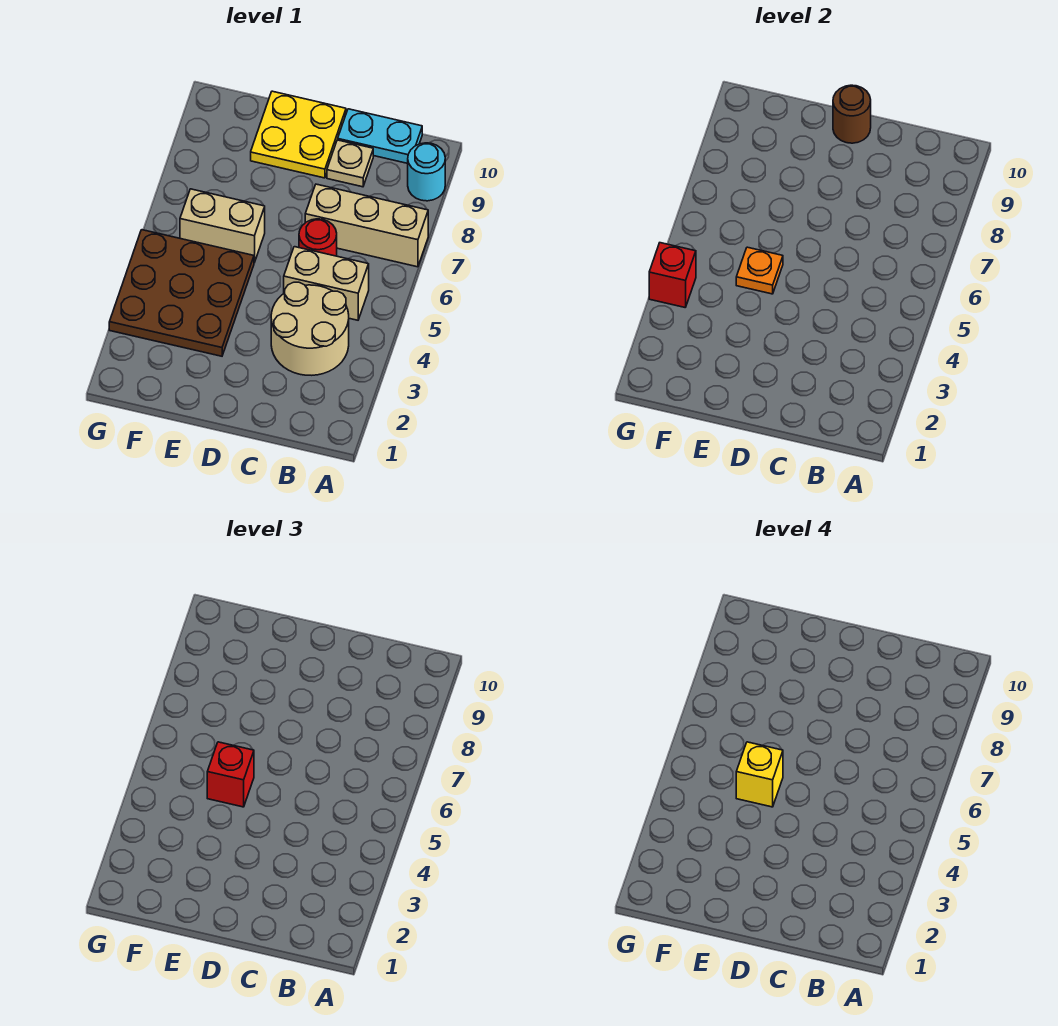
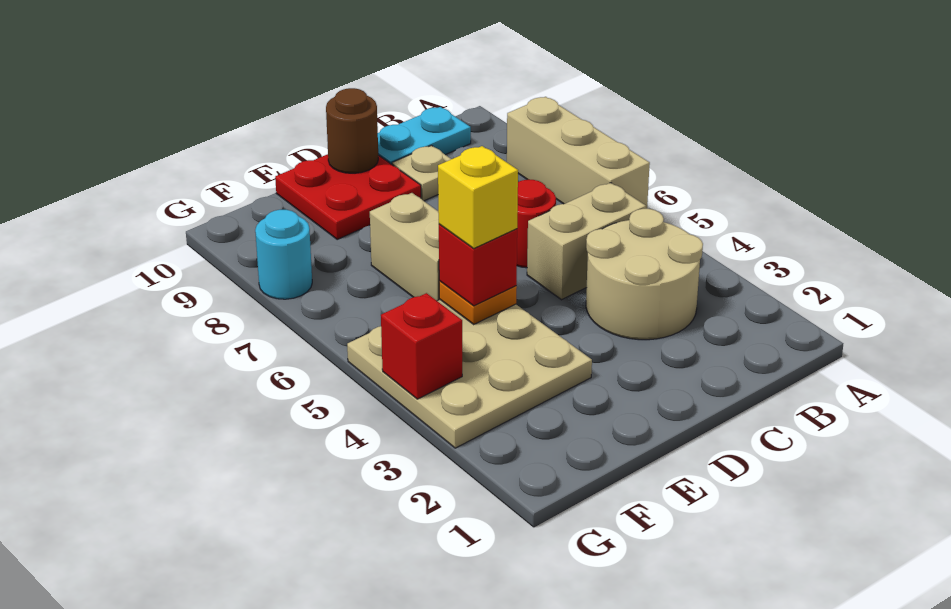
tan brick A7:C7 level 1 -> tan brick A6:A8 level 1
cyan round brick A9 level 1 -> cyan round brick G8 level 1
yellow plate D9:E10 level 1 -> red plate D9:E10 level 1
brown plate E3:G5 level 1 -> tan plate E3:G5 level 1
tan brick E6:F6 level 1 -> tan brick E6:E7 level 1

